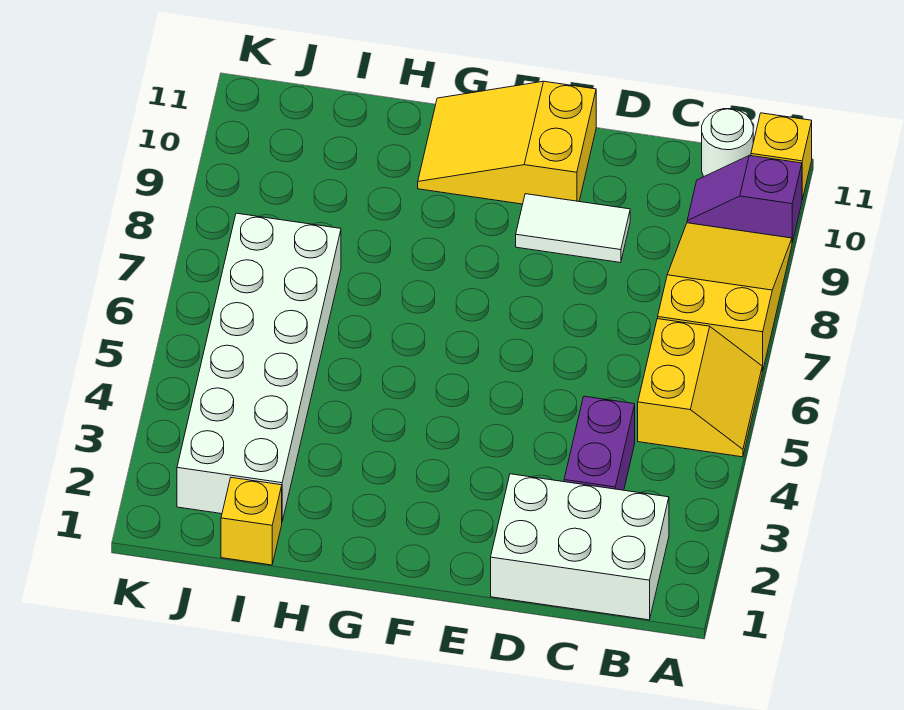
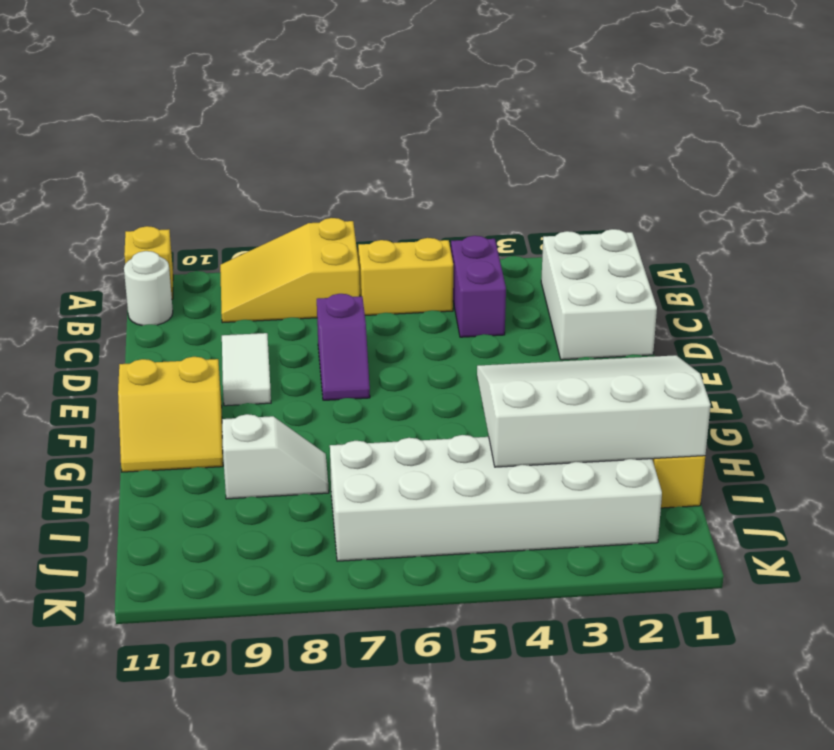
purple slope A10:B10 level 1 top A -> purple slope D7:E7 level 1 top D
purple brick C3:C4 level 1 -> purple brick B4:C4 level 1
yellow slope E10:G11 level 1 top E -> yellow slope F10:G11 level 1 top F
none -> white slope G1:I4 level 2 top I
none -> white slope H8:H9 level 1 top 9

